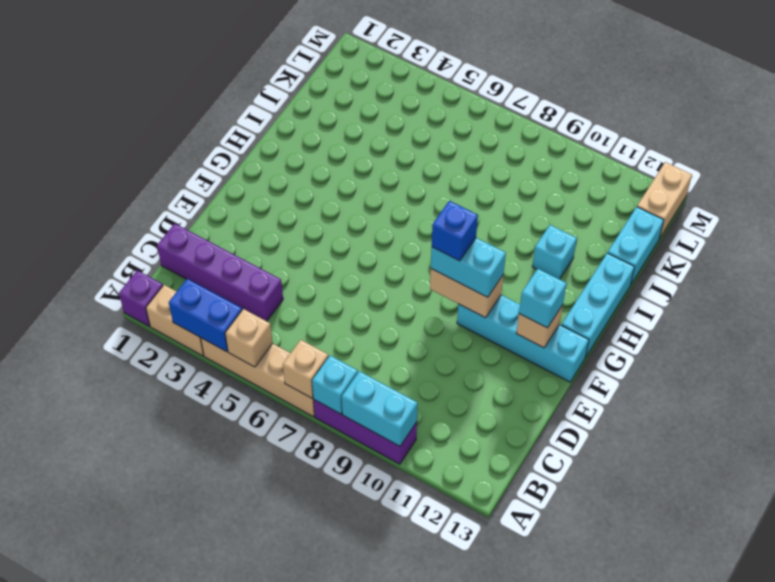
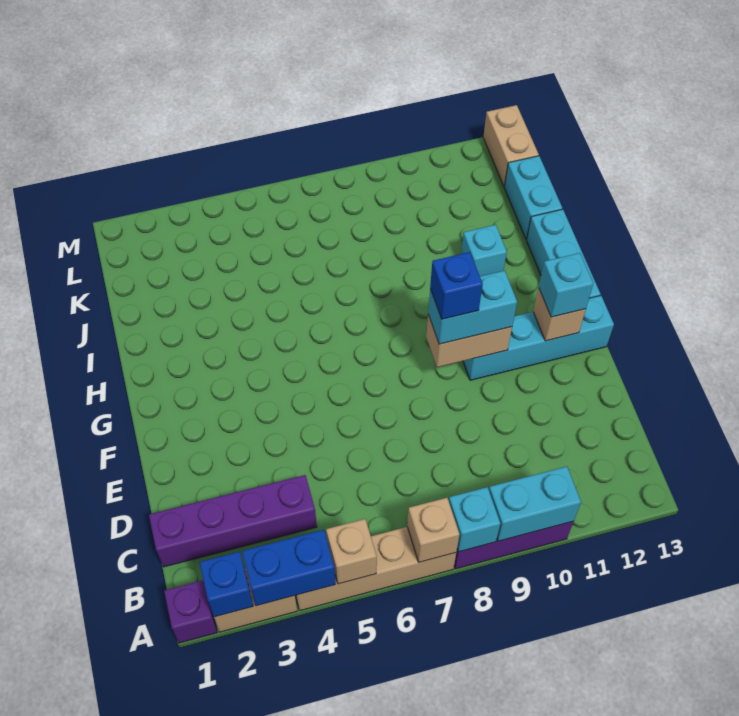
none -> blue brick A2 level 2

